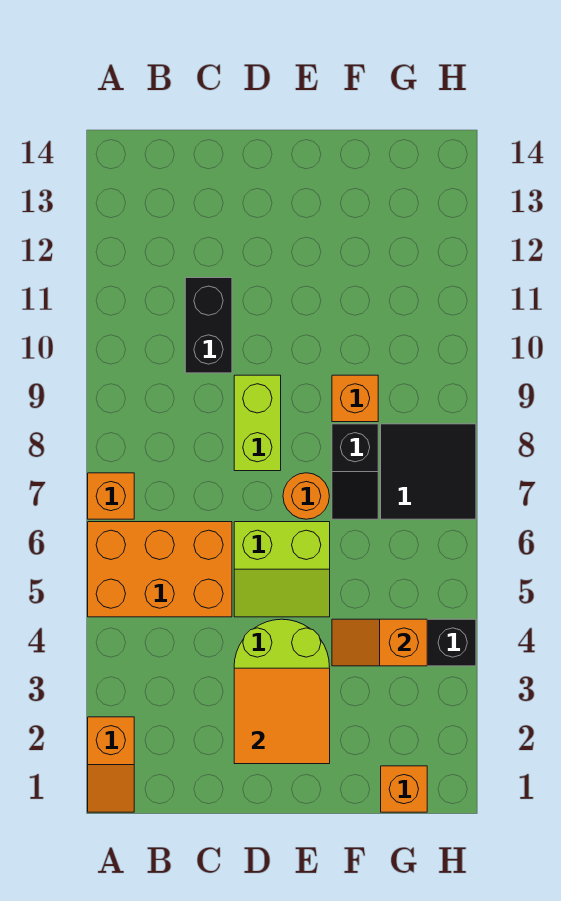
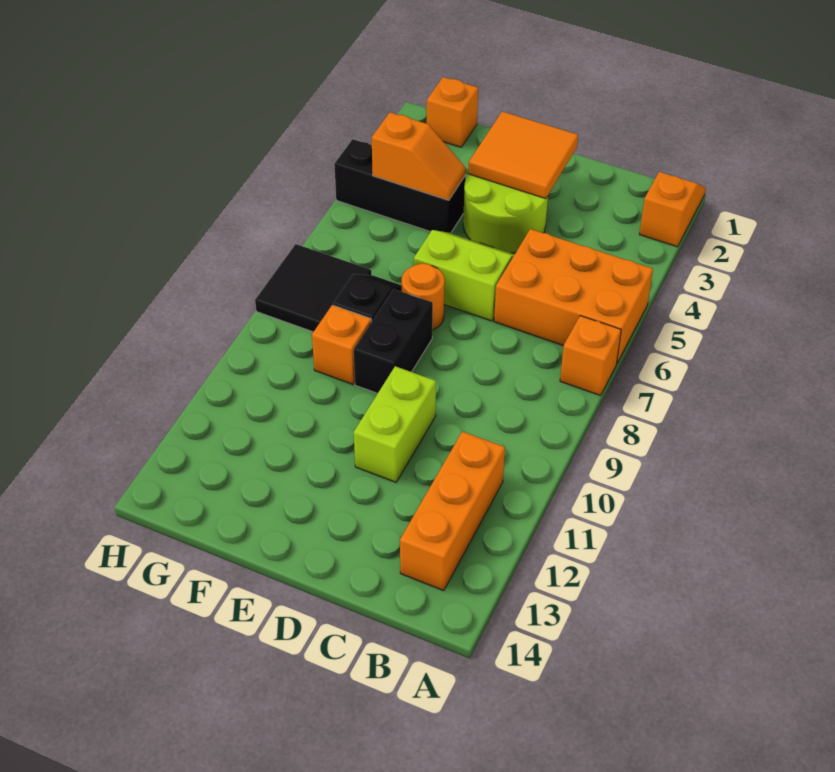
none -> orange brick B11:B13 level 1
black brick C10:C11 level 1 -> black brick E8:E9 level 1
lime brick D8:D9 level 1 -> lime brick D10:D11 level 1

